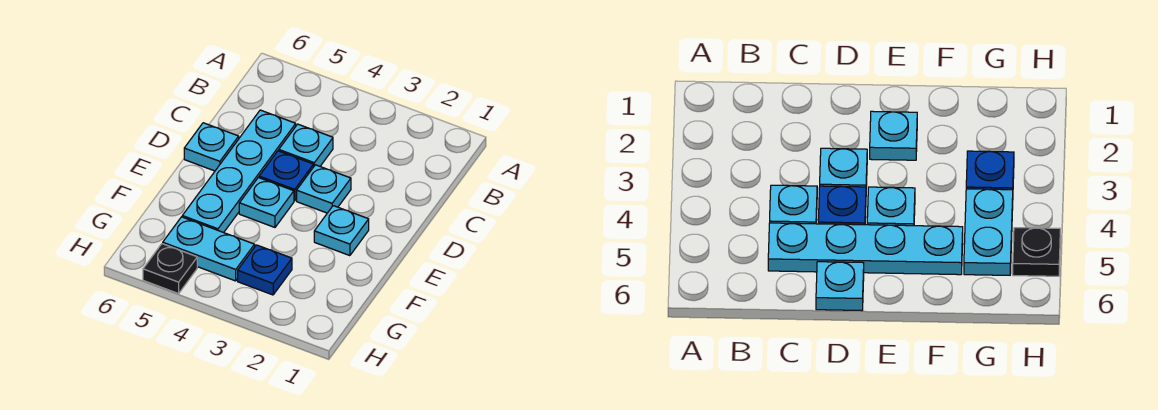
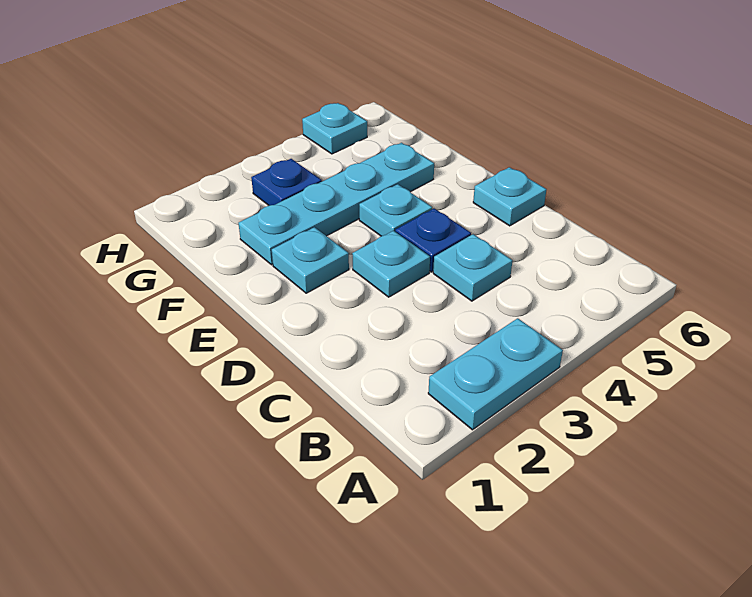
cyan plate C5:F5 level 1 -> cyan plate F2:F5 level 1
cyan plate G4:G5 level 1 -> cyan plate A2:A3 level 1
black plate H5 level 1 -> cyan plate H5 level 1

